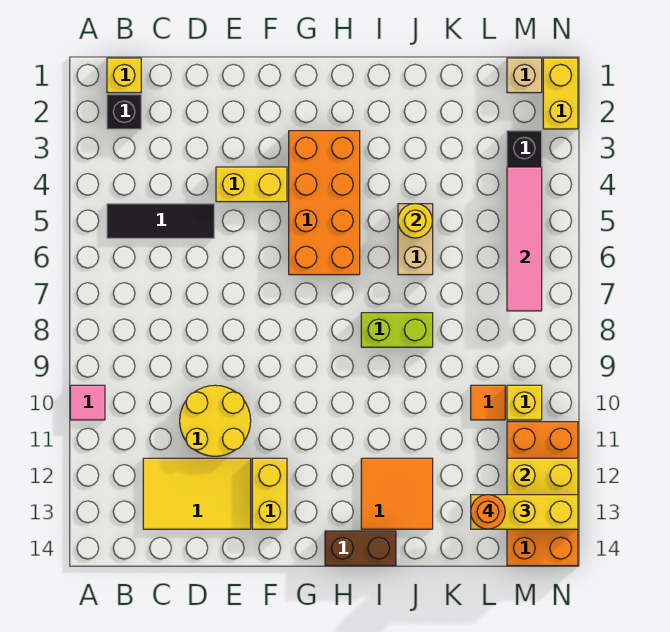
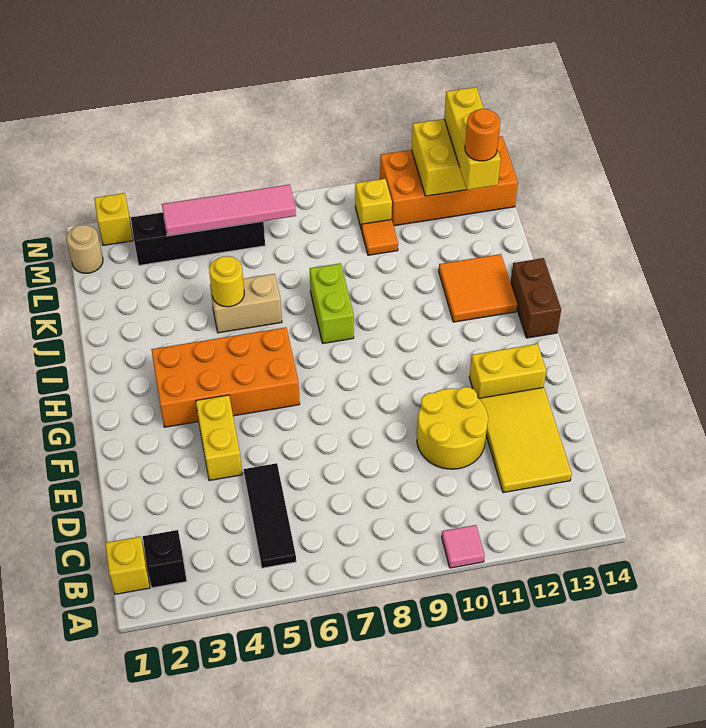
tan brick M1 level 1 -> tan round brick M1 level 1
yellow brick N1:N2 level 1 -> yellow brick N2 level 1

